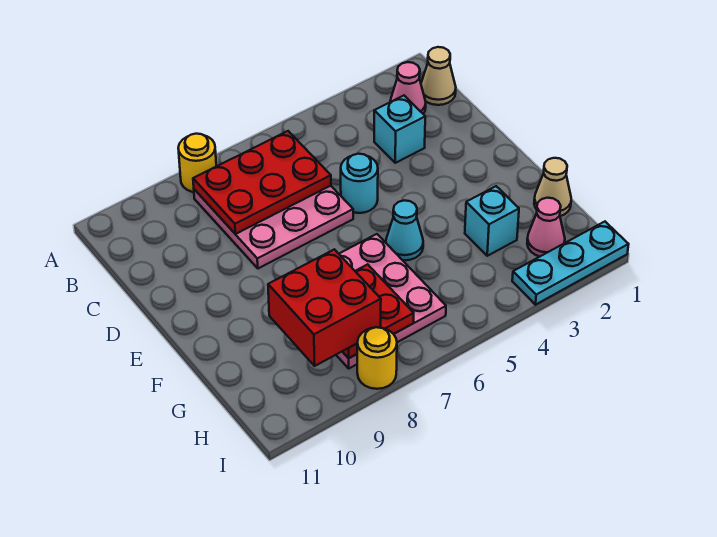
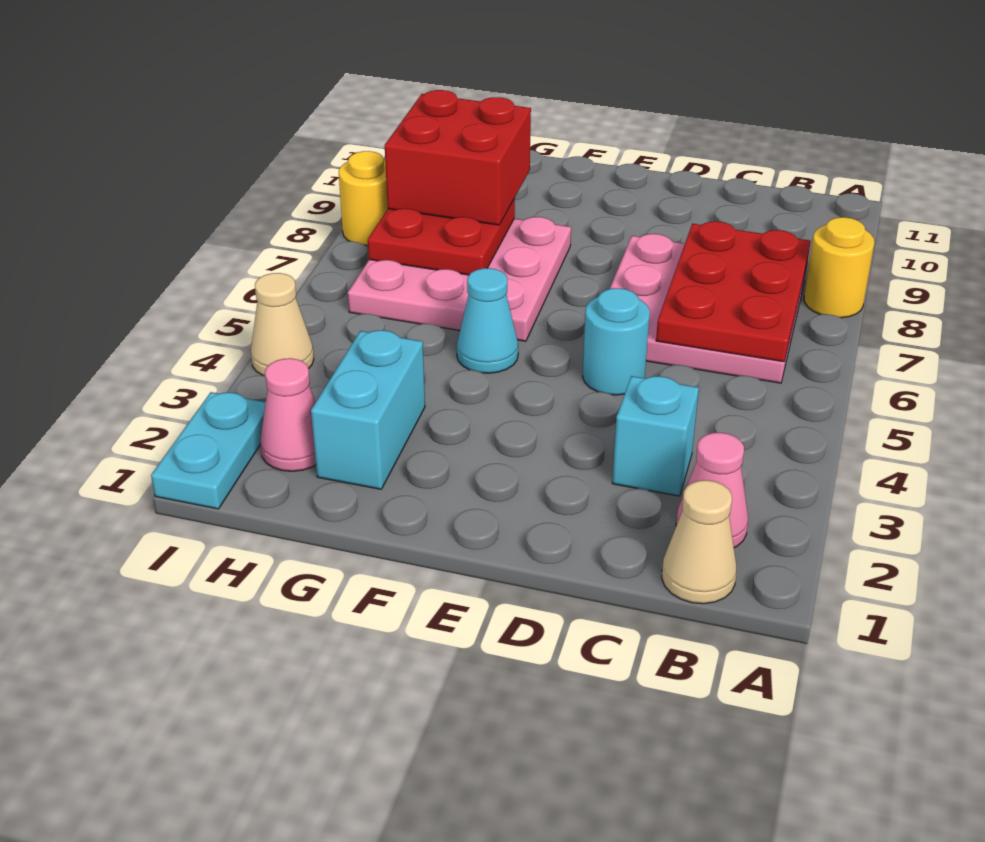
tan cone G1 level 1 -> tan cone I4 level 1
cyan brick G3 level 1 -> cyan brick G2:G3 level 1
cyan plate I1:I3 level 1 -> cyan plate I1:I2 level 1

